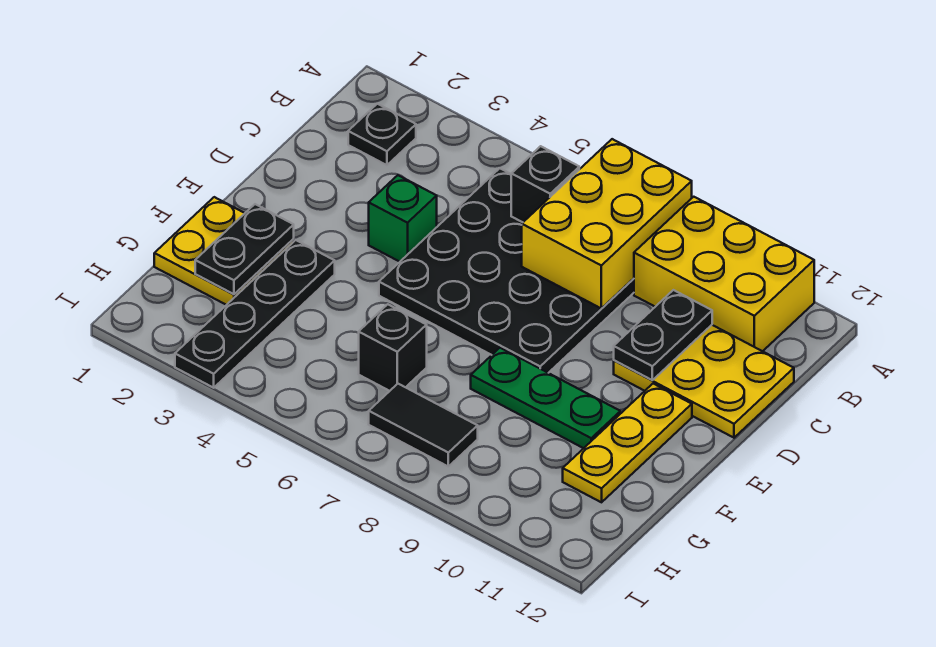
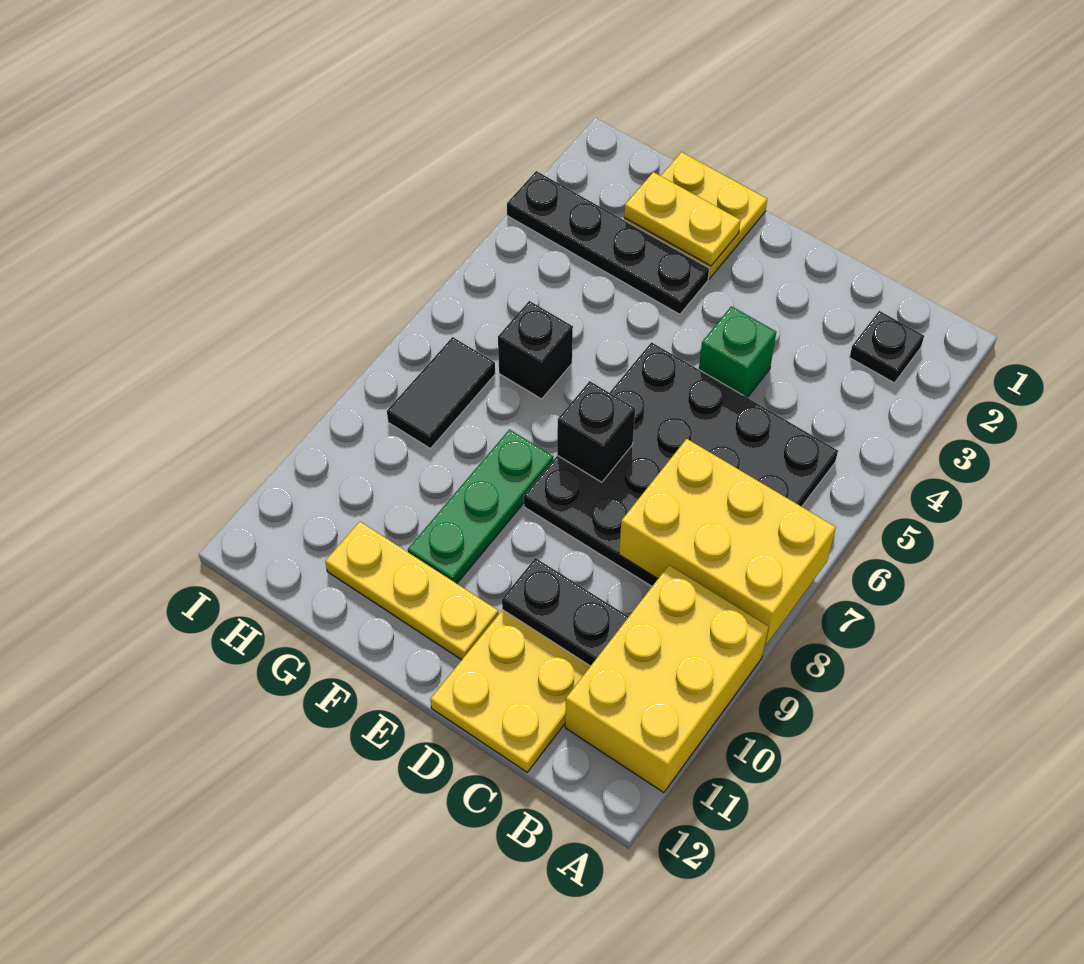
black brick B6 level 2 -> black brick E7 level 2
black plate F2:G2 level 2 -> yellow plate F2:G2 level 2

